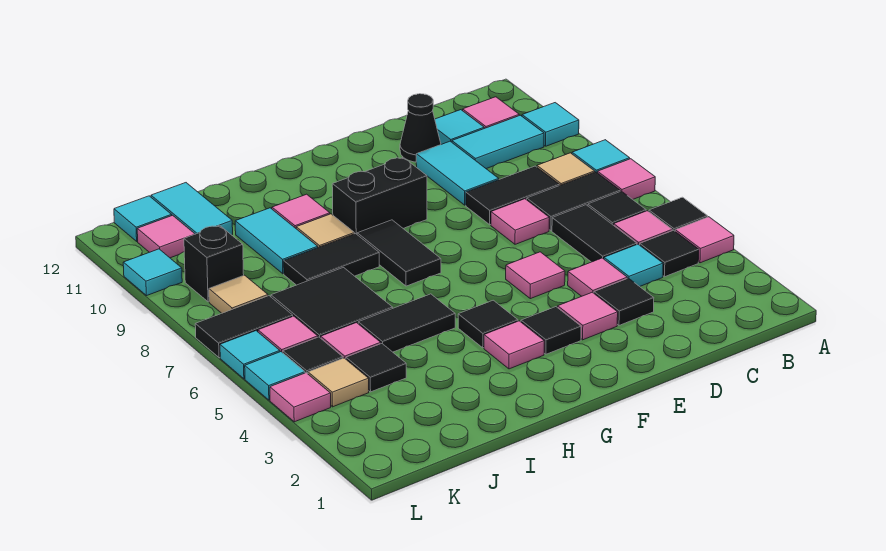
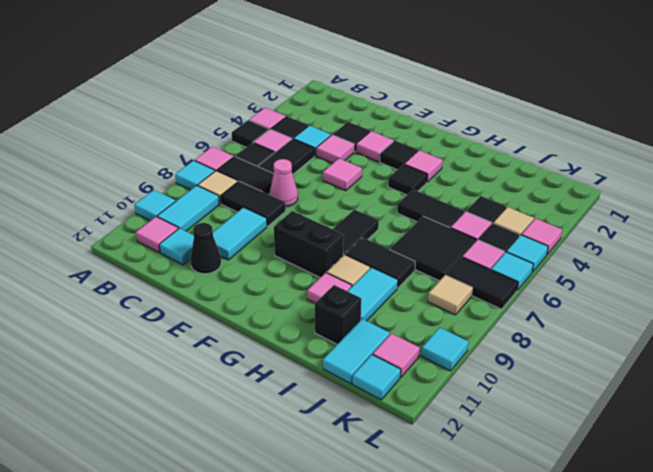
cyan tile B10:C10 level 1 -> cyan tile B9:B10 level 1
pink tile D7 level 1 -> pink cone D7 level 1
black brick K9 level 1 -> black brick I11 level 1

